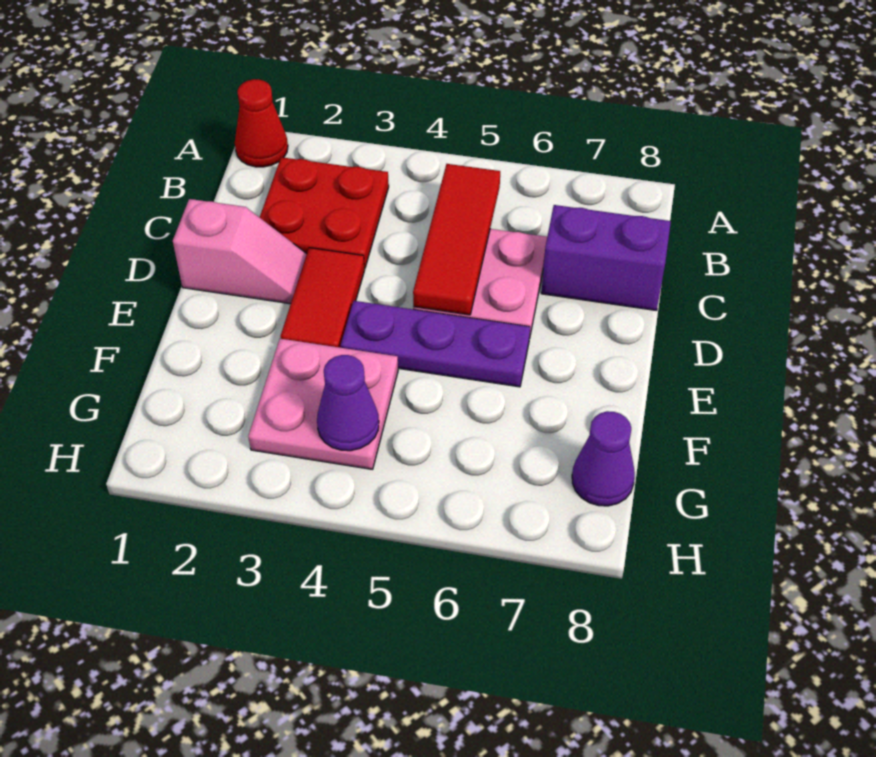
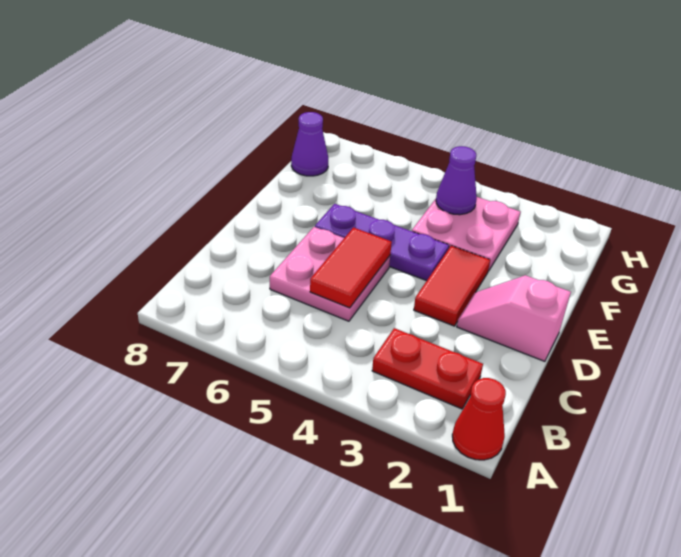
red plate B2:C3 level 1 -> red plate B2:B3 level 1
red tile B5:D5 level 2 -> red tile C5:D5 level 2
purple brick C7:C8 level 1 -> none

